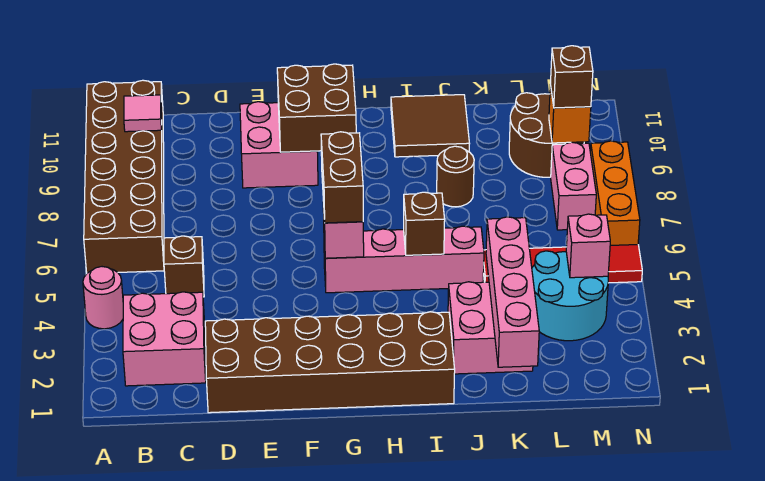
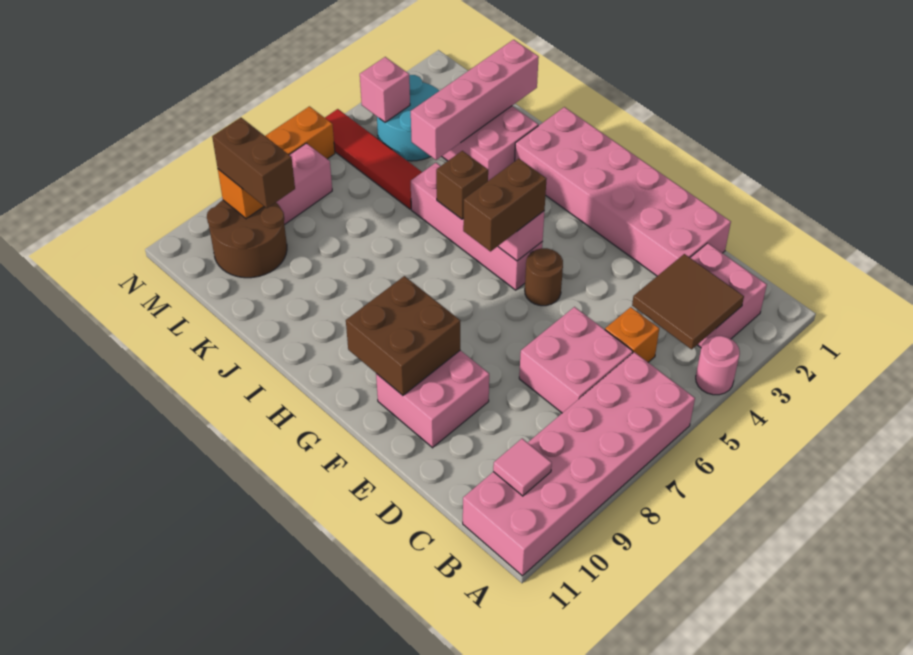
brown brick A6:B11 level 1 -> pink brick A6:B11 level 1
brown brick C5 level 1 -> orange brick C5 level 1
none -> pink brick C6:D7 level 1
brown brick D1:I2 level 1 -> pink brick D1:I2 level 1
brown tile I10:J11 level 1 -> brown tile B3:C4 level 2
brown round brick J8 level 1 -> brown round brick F5 level 1
brown brick M9 level 3 -> brown brick L9:M9 level 3

